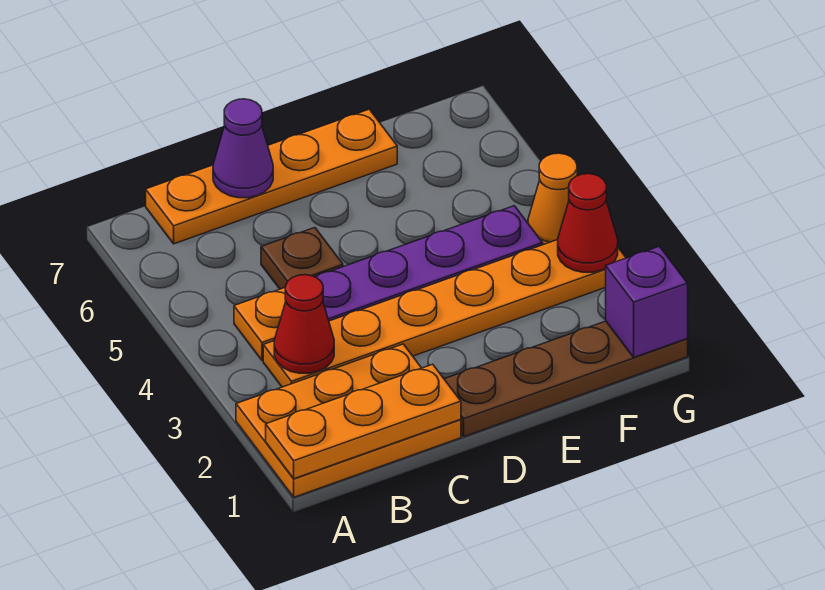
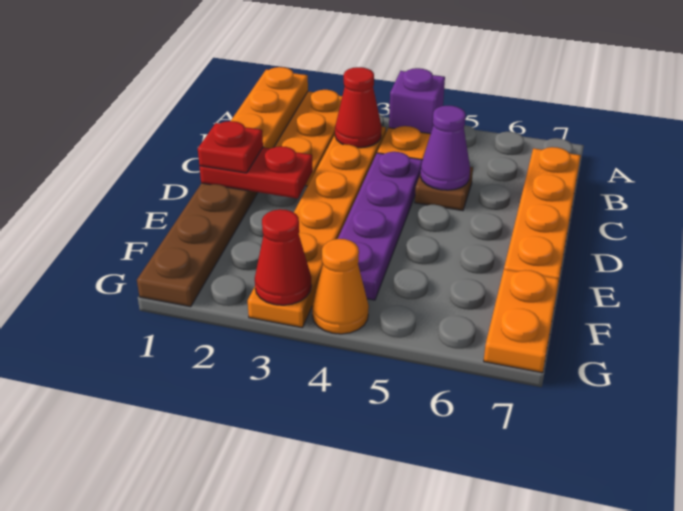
purple cone C7 level 2 -> purple cone C5 level 2
none -> red plate D1:D2 level 2
none -> red plate D1 level 3
none -> orange plate F7:G7 level 1
purple brick G1 level 2 -> purple brick A4 level 1

